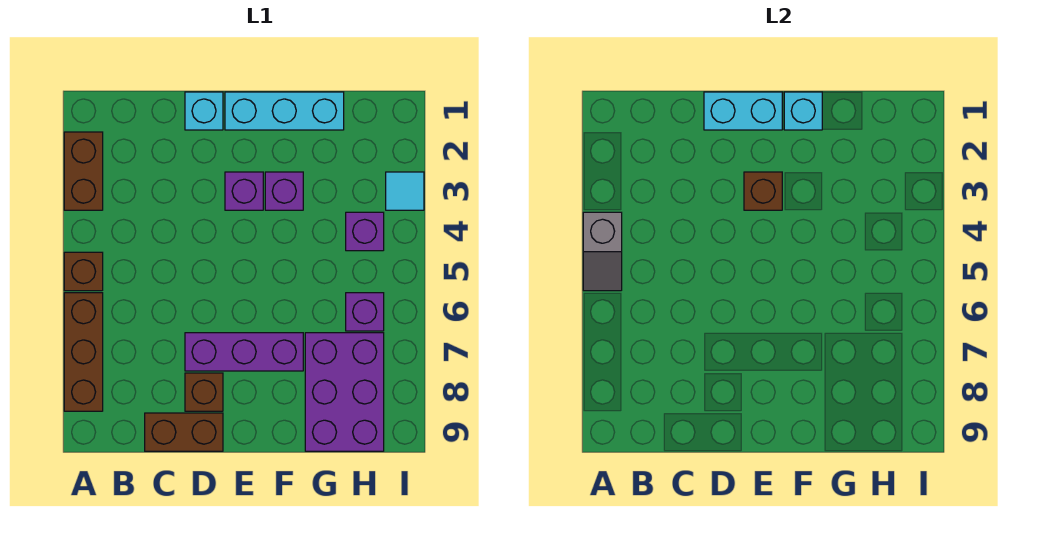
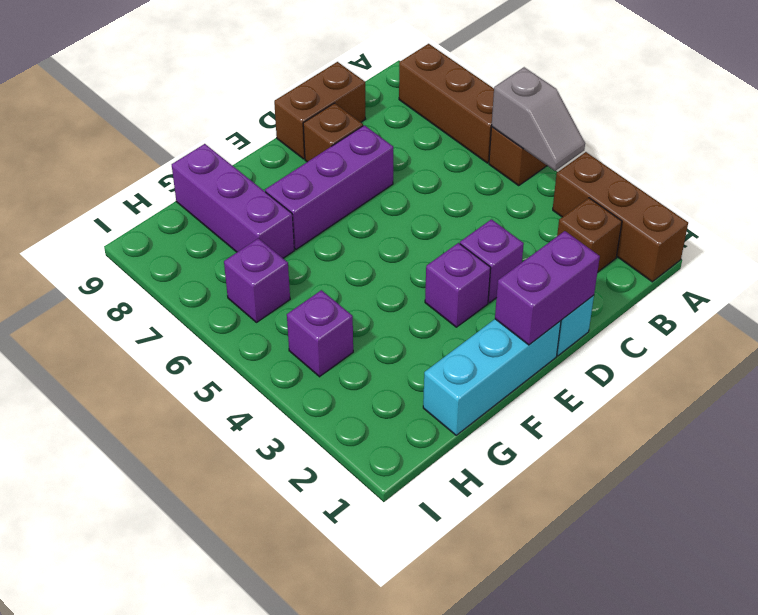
brown brick A2:A3 level 1 -> brown brick A1:A3 level 1
grey slope A4:A5 level 2 top 4 -> grey slope A4:A5 level 2 top 5
cyan brick D1:E1 level 2 -> purple brick D1:E1 level 2
brown brick E3 level 2 -> brown brick B2 level 1
cyan brick F1 level 2 -> none
purple brick F3 level 1 -> purple brick D3 level 1
purple brick G7:H9 level 1 -> purple brick G7:G9 level 1
cyan tile I3 level 1 -> none

